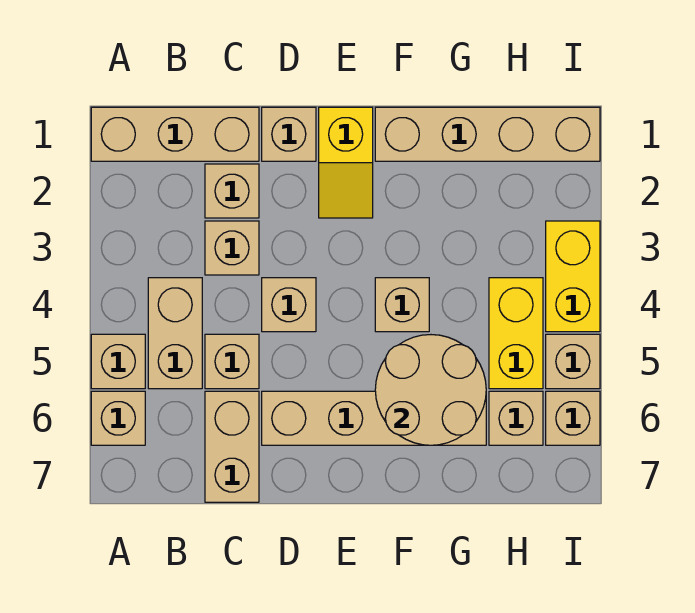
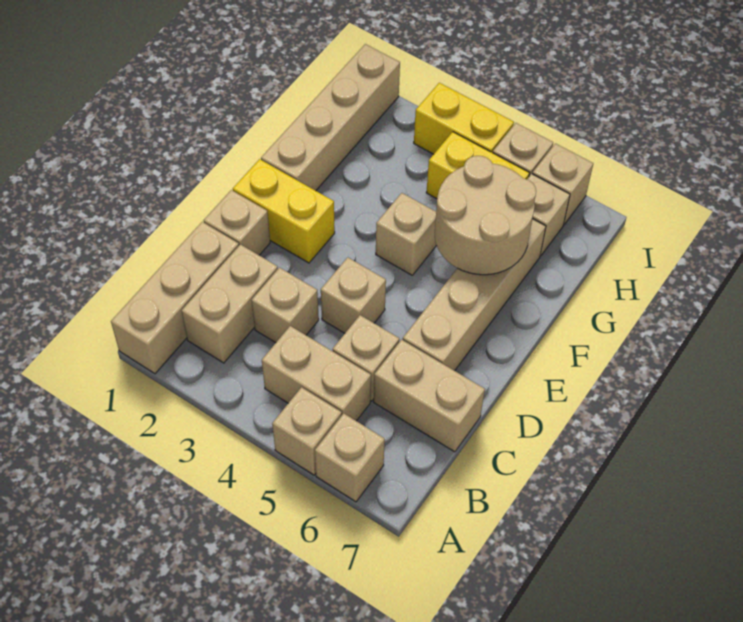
tan brick C2 level 1 -> tan brick B2:C2 level 1
yellow slope E1:E2 level 1 top 1 -> yellow brick E1:E2 level 1

